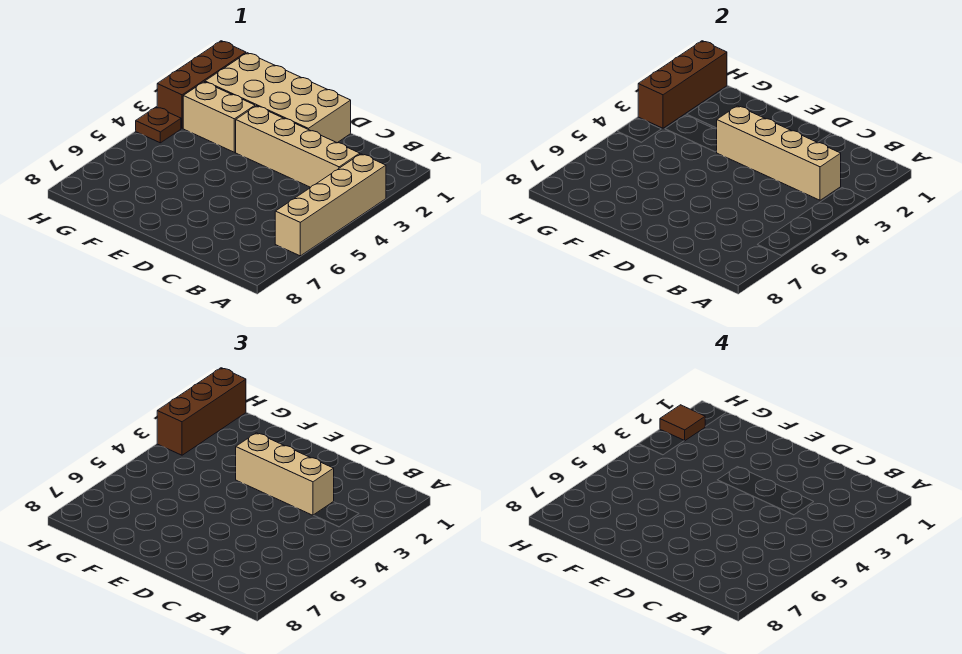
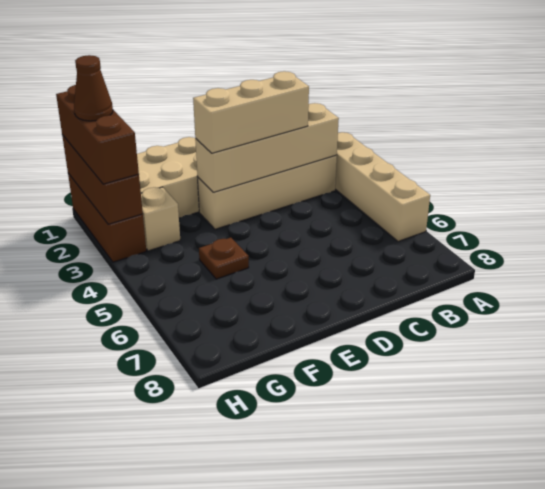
tan brick F3:G3 level 1 -> tan brick G3 level 1
brown tile H2 level 4 -> brown cone H2 level 4
brown plate H4 level 1 -> brown plate F5 level 1

